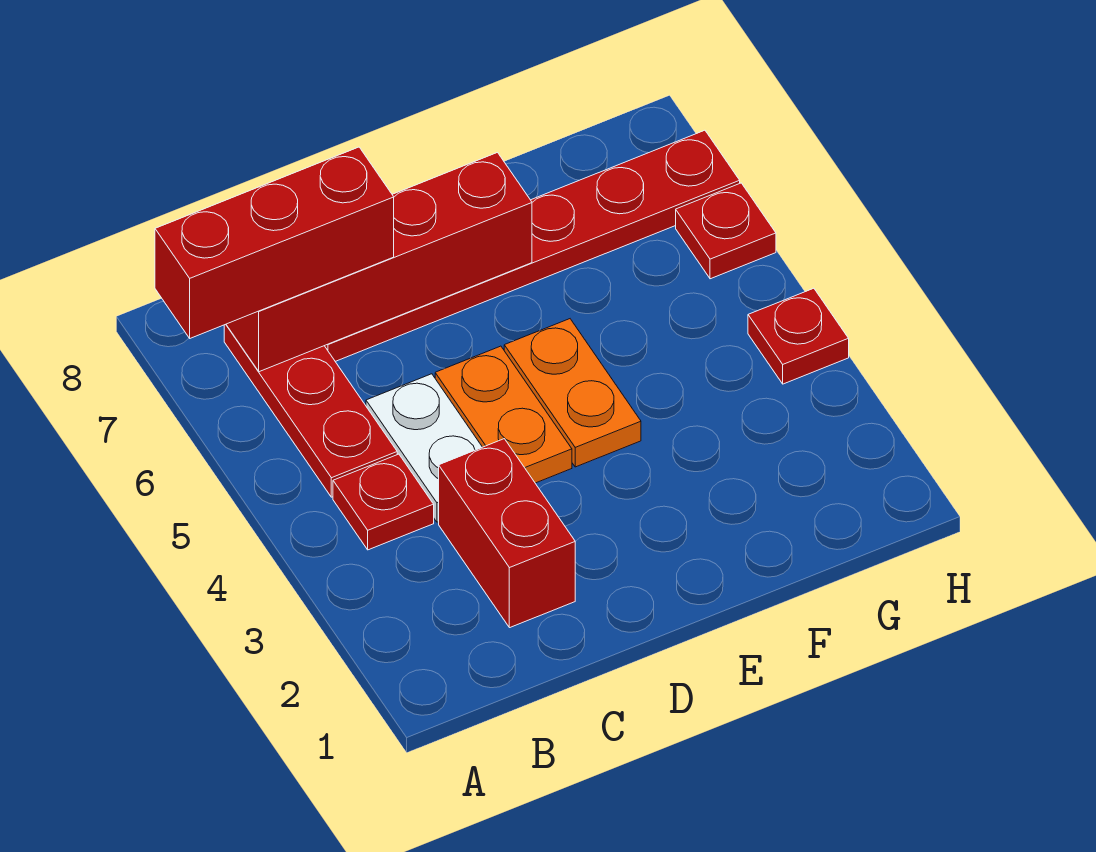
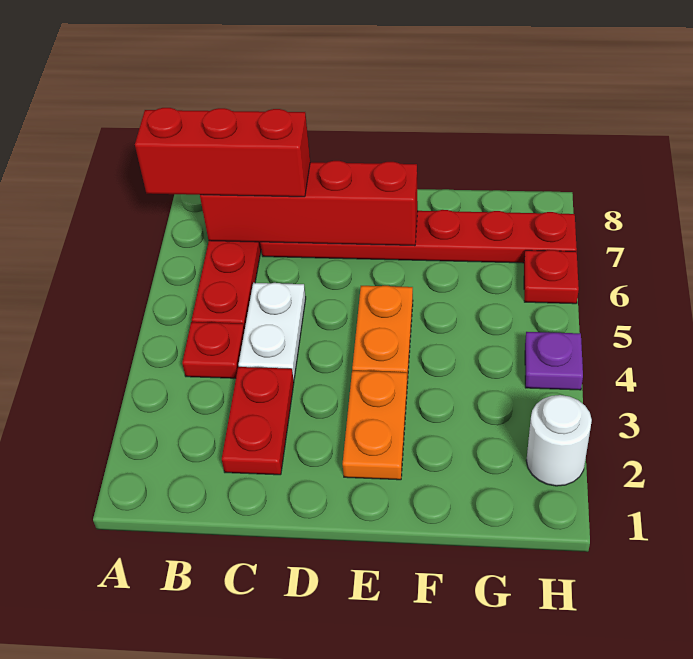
red brick C2:C3 level 1 -> red plate C2:C3 level 1
orange plate D4:D5 level 1 -> orange plate E2:E3 level 1
none -> white round brick H2 level 1
red plate H4 level 1 -> purple plate H4 level 1

